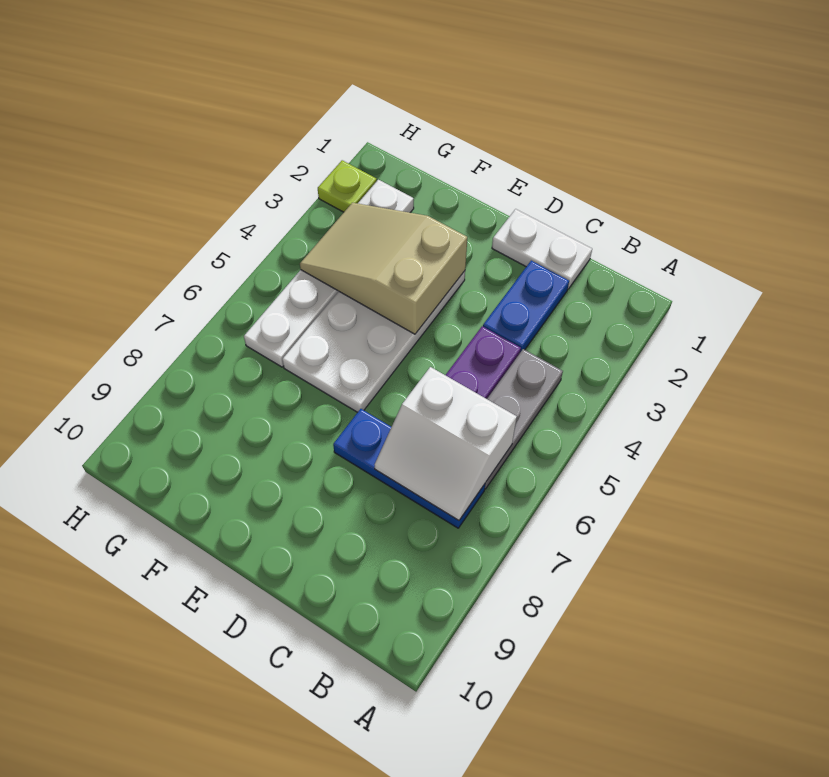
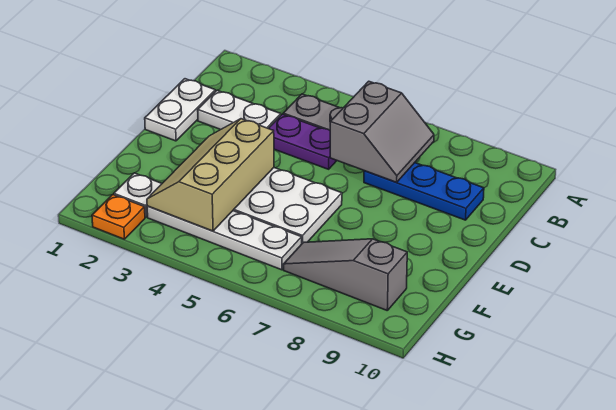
white slope B6:C7 level 2 top 6 -> grey slope B6:C7 level 2 top 6
blue plate B7:D7 level 1 -> blue plate C7:C9 level 1
blue plate C2:C3 level 1 -> white plate C2:C3 level 1
tan slope E3:G4 level 2 top E -> tan slope E3:G4 level 2 top 4
none -> grey slope G7:G9 level 1 top 9
lime plate H2 level 1 -> orange plate H2 level 1

